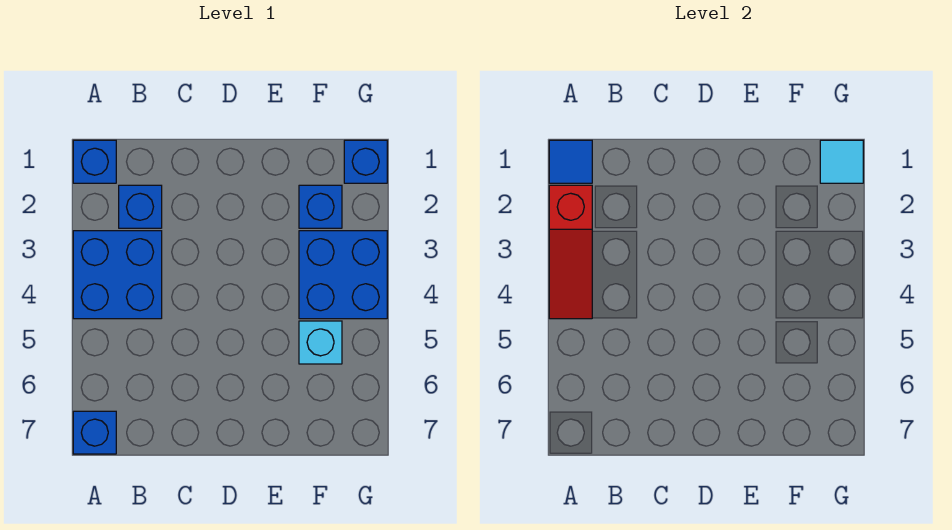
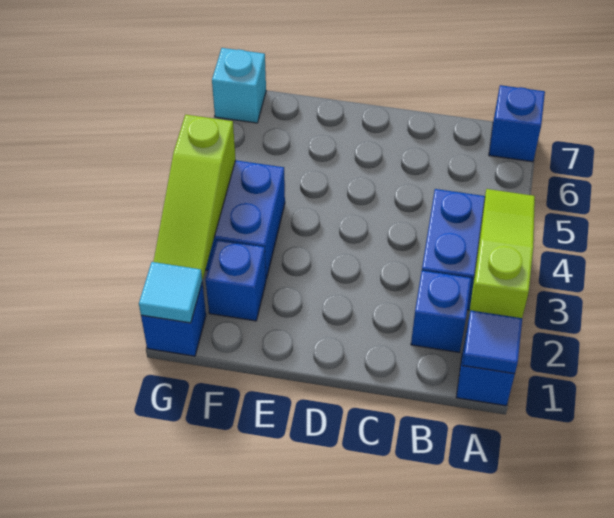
red slope A2:A4 level 2 top 2 -> lime slope A2:A4 level 2 top 2
cyan brick F5 level 1 -> cyan brick G7 level 1
none -> lime slope G2:G4 level 2 top 4

